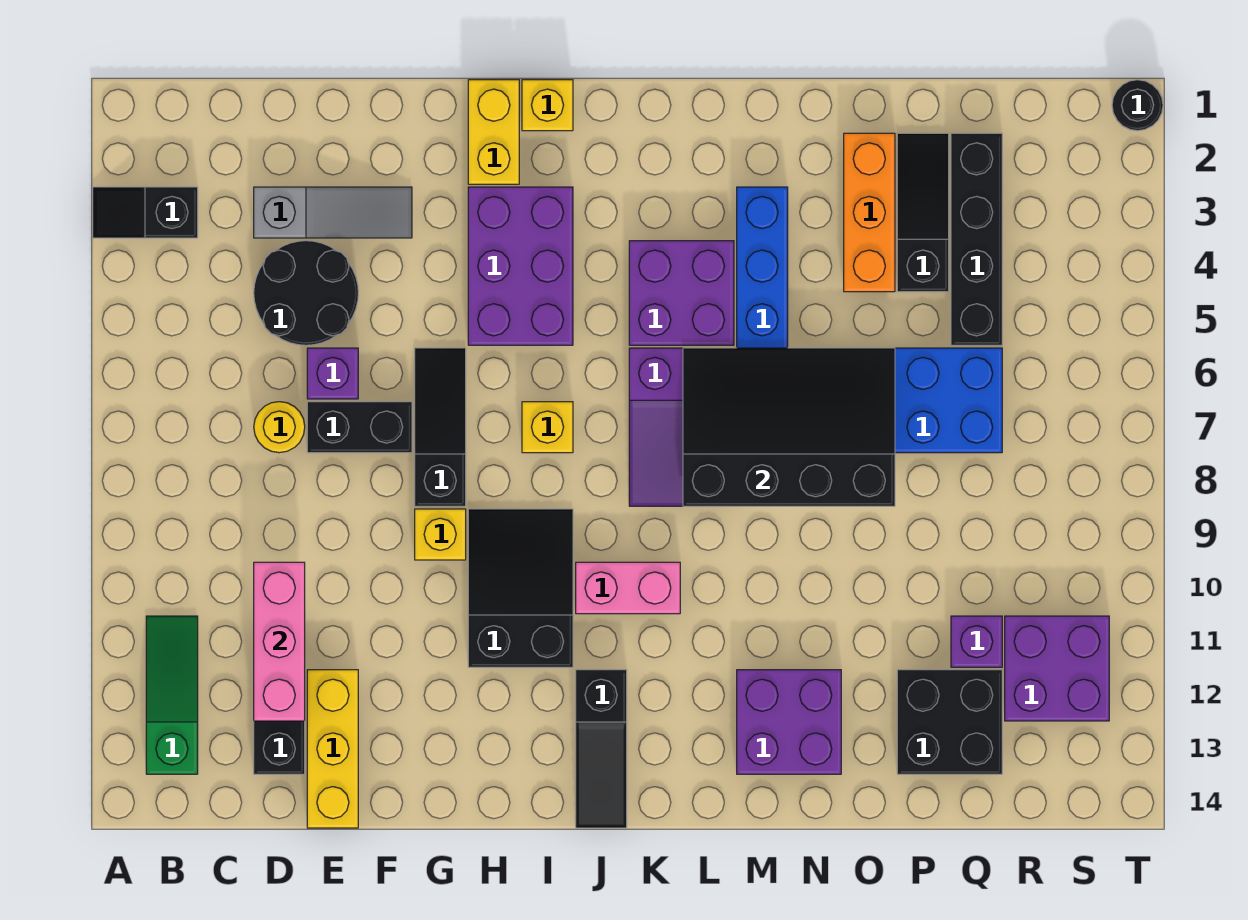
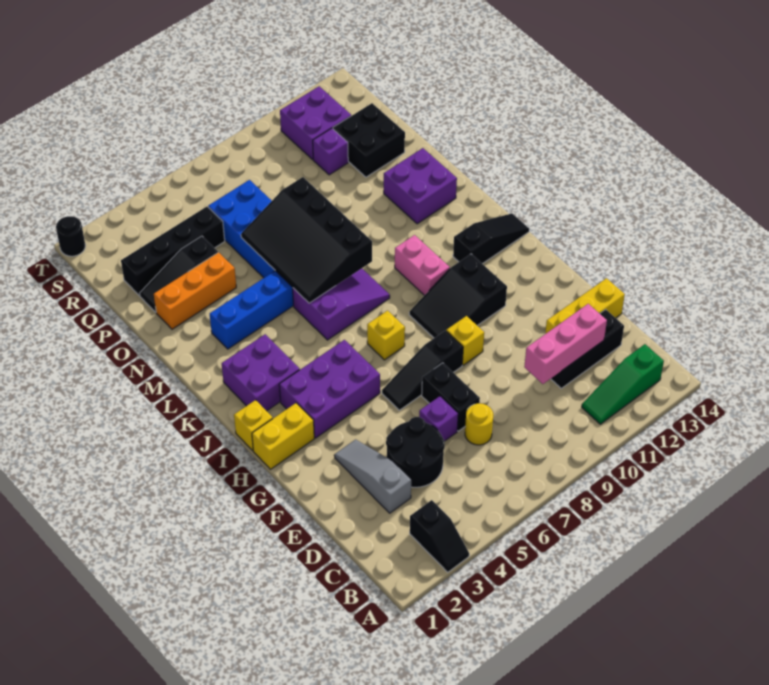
purple brick K4:L5 level 1 -> purple brick J2:K3 level 1

